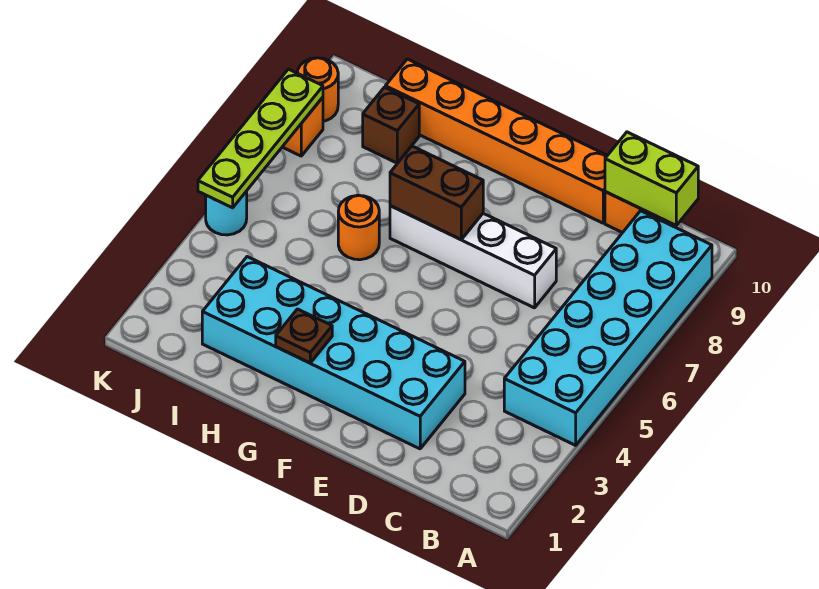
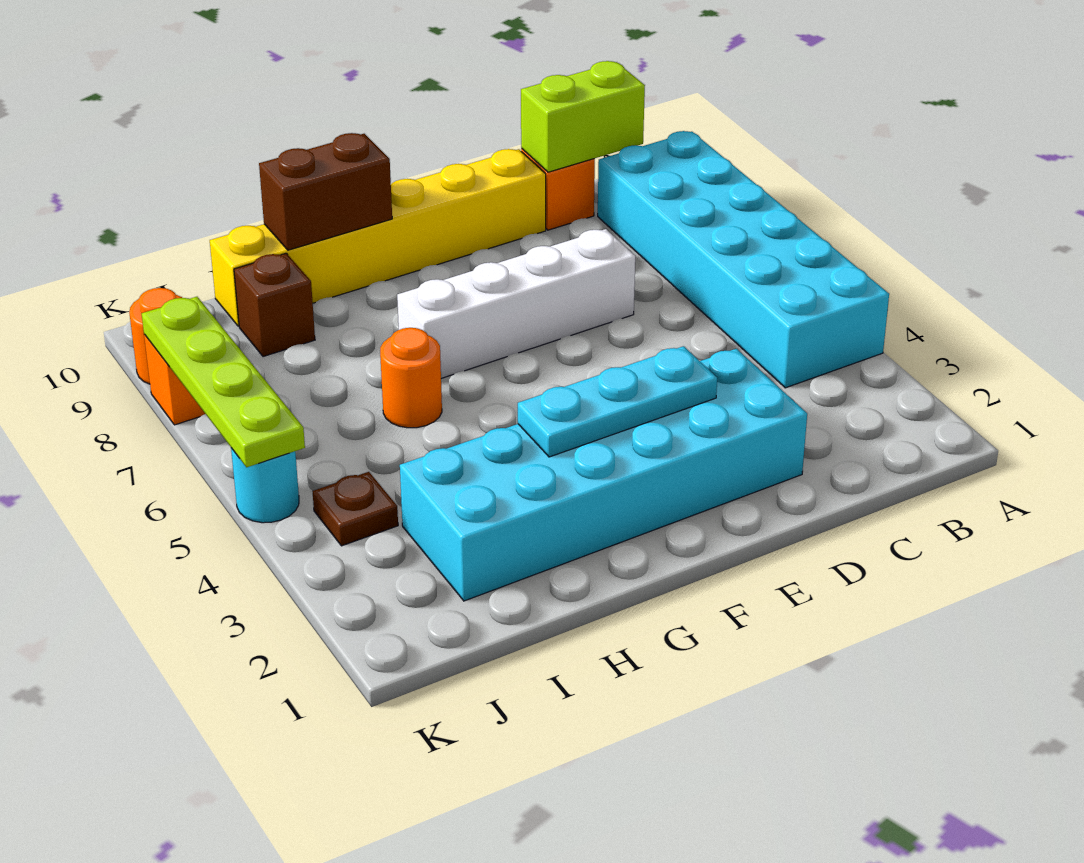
orange brick D10:I10 level 1 -> yellow brick D10:I10 level 1
none -> cyan plate E3:G3 level 2
brown brick F7:G7 level 2 -> brown brick G10:H10 level 2
brown plate G2 level 2 -> brown plate J4 level 1

